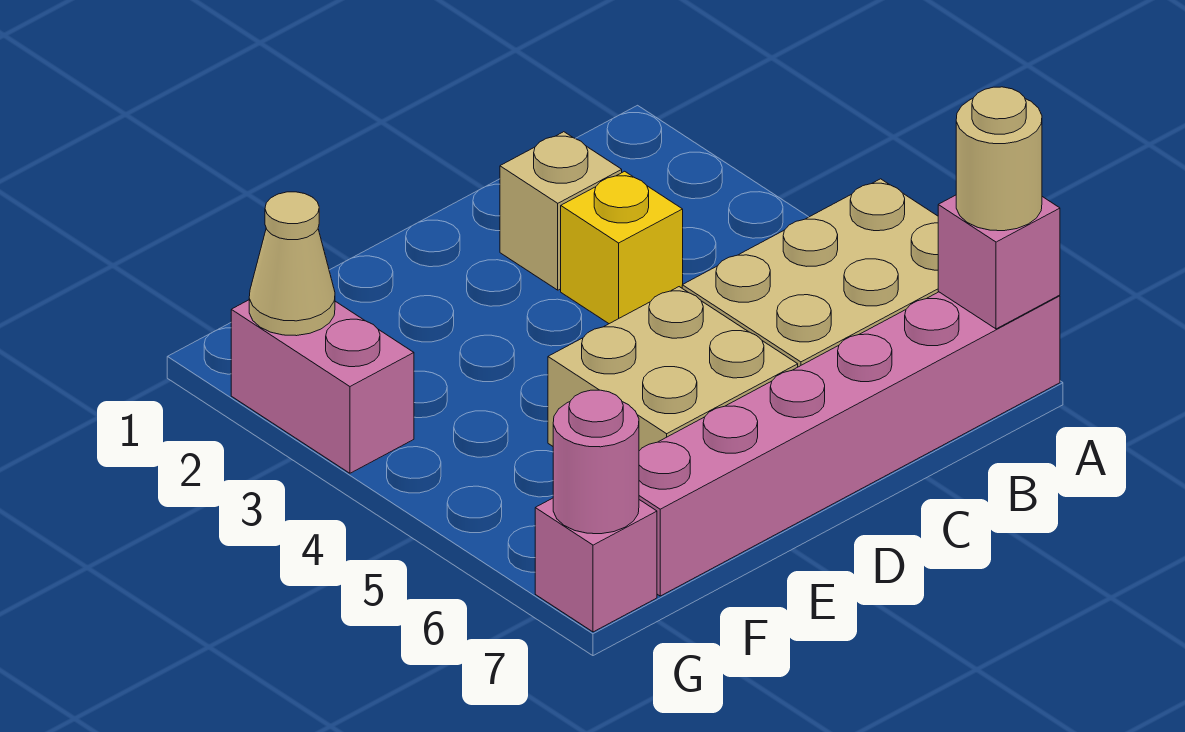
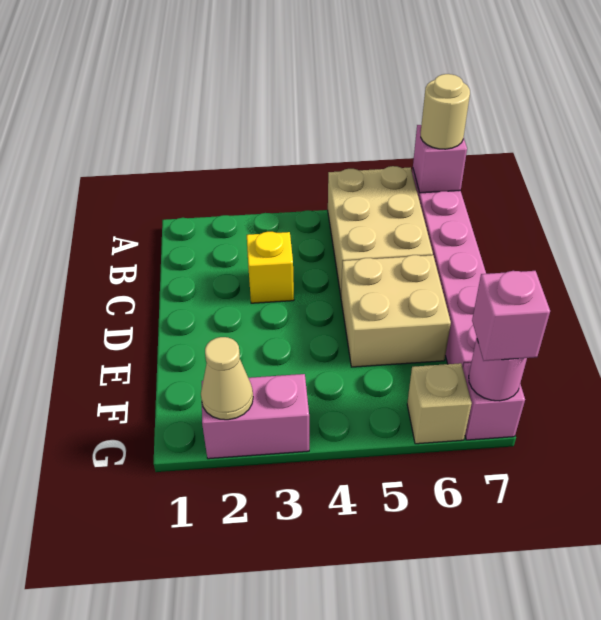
tan brick C2 level 1 -> tan brick G6 level 1
none -> pink brick G7 level 3

